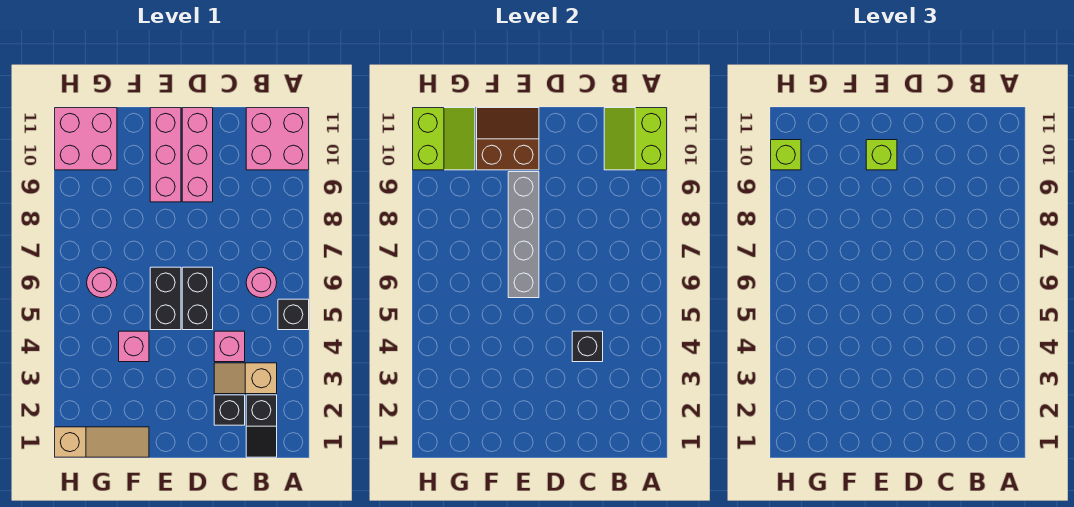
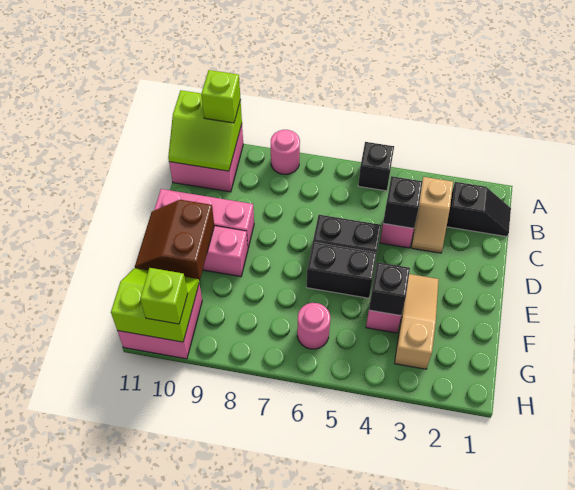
pink round brick B6 level 1 -> pink round brick A8 level 1
black brick C2 level 1 -> black brick F4 level 2
grey brick E6:E9 level 2 -> none
lime brick E10 level 3 -> lime brick A10 level 3
tan slope F1:H1 level 1 top H -> tan slope E3:G3 level 1 top G

